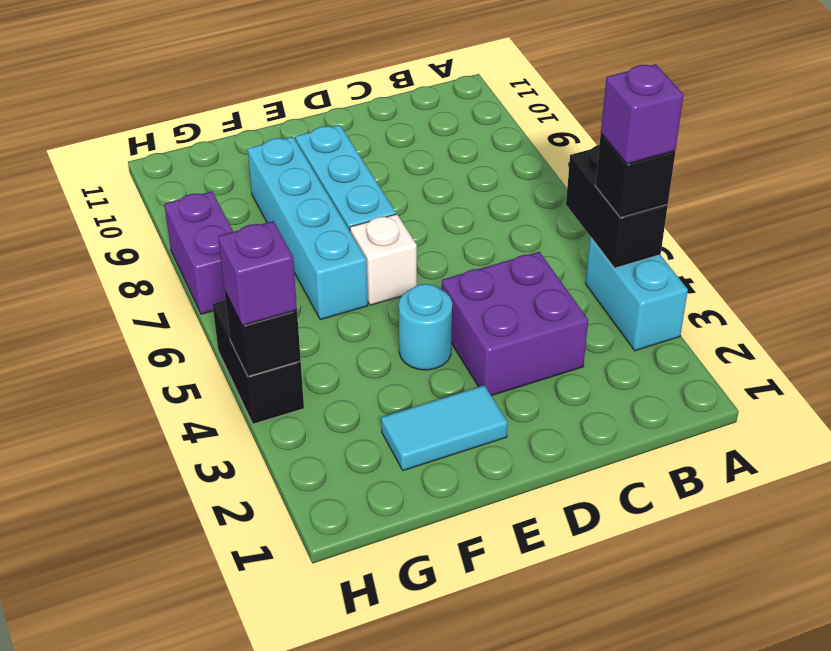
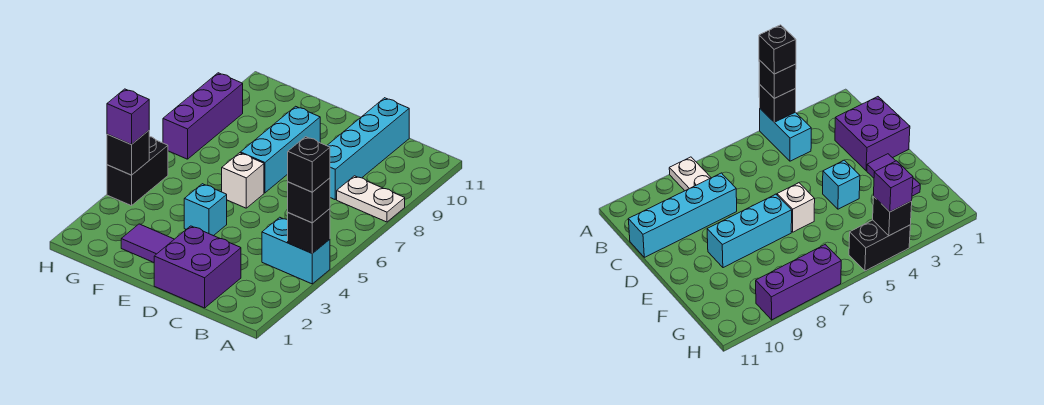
cyan brick A3:A4 level 1 -> cyan brick A4:B4 level 1
black brick A4:A5 level 2 -> black brick A4 level 2
purple brick A4 level 4 -> black brick A4 level 4
none -> white plate A8:B8 level 1
purple brick C3:D4 level 1 -> purple brick C1:D2 level 1
cyan tile E2:F2 level 1 -> purple tile E2:F2 level 1
cyan round brick E4 level 1 -> cyan brick E4 level 1
cyan brick F6:F9 level 1 -> cyan brick C8:C11 level 1
purple brick H7:H8 level 1 -> purple brick H7:H9 level 1

